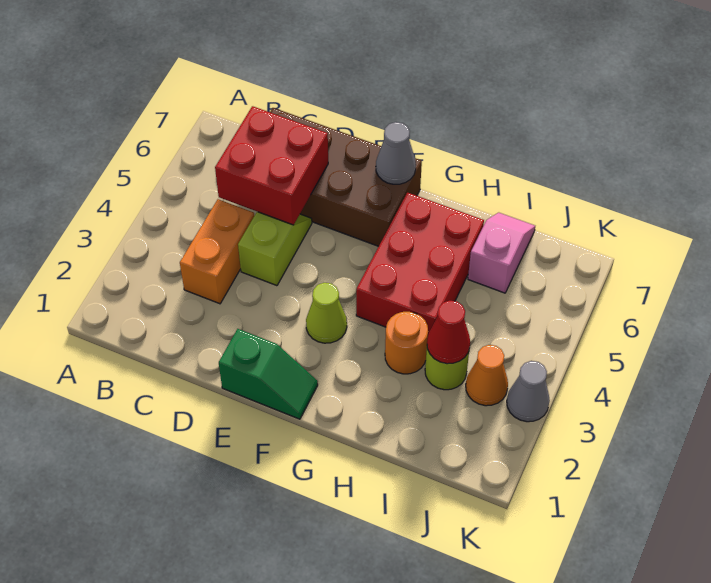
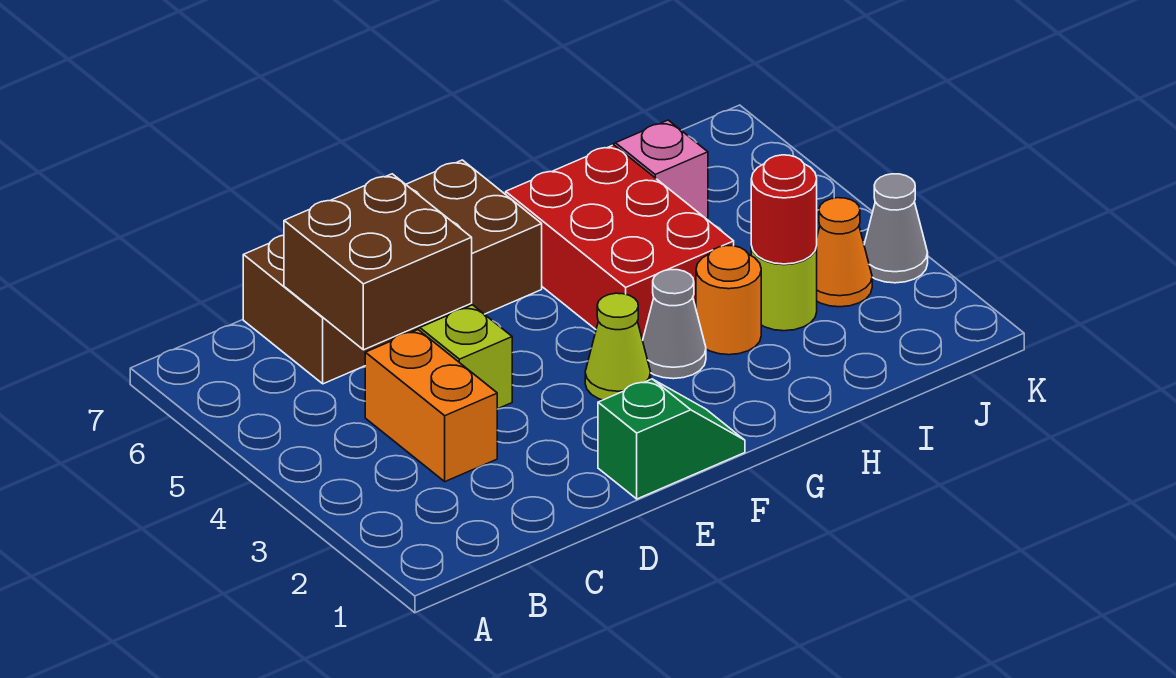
red brick C5:D6 level 2 -> brown brick C5:D6 level 2
grey cone F7 level 2 -> grey cone G3 level 1
red cone I3 level 2 -> red round brick I3 level 2

